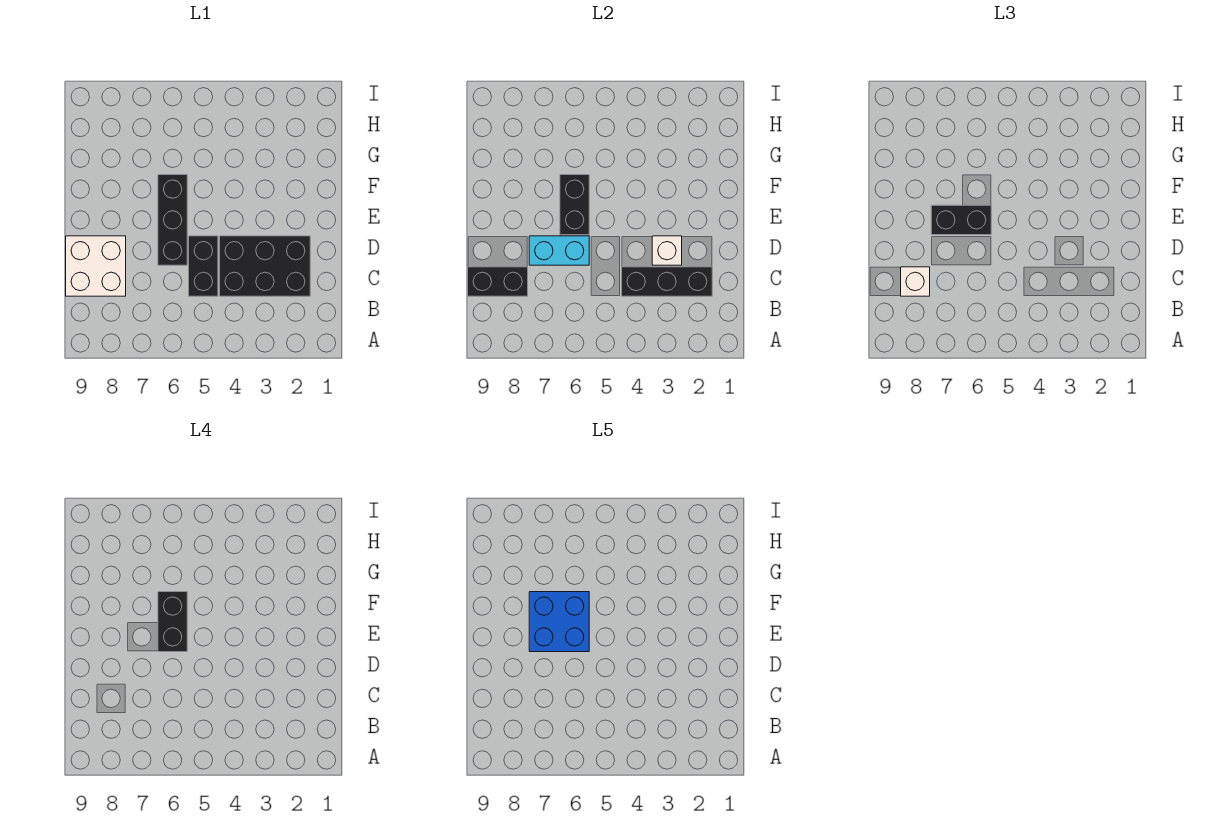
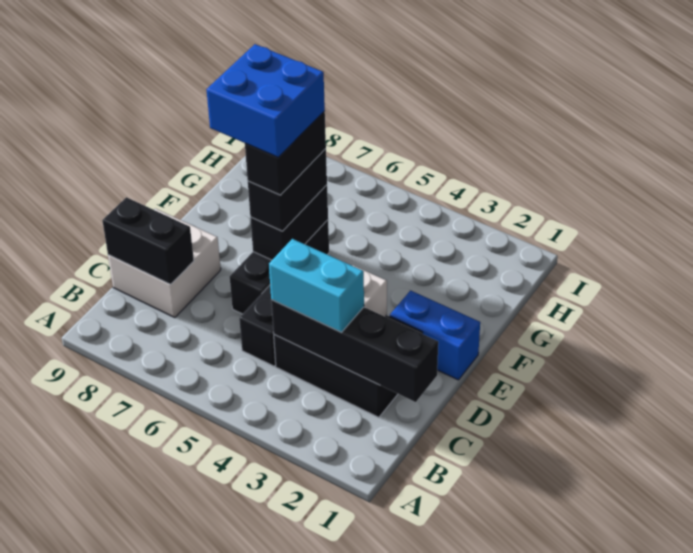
black brick C2:C4 level 2 -> black brick C1:C4 level 2
white brick C8 level 3 -> none
cyan brick D6:D7 level 2 -> cyan brick C3:C4 level 3
none -> blue brick E1:E2 level 1
black brick E6:E7 level 3 -> black brick E6:F6 level 3

